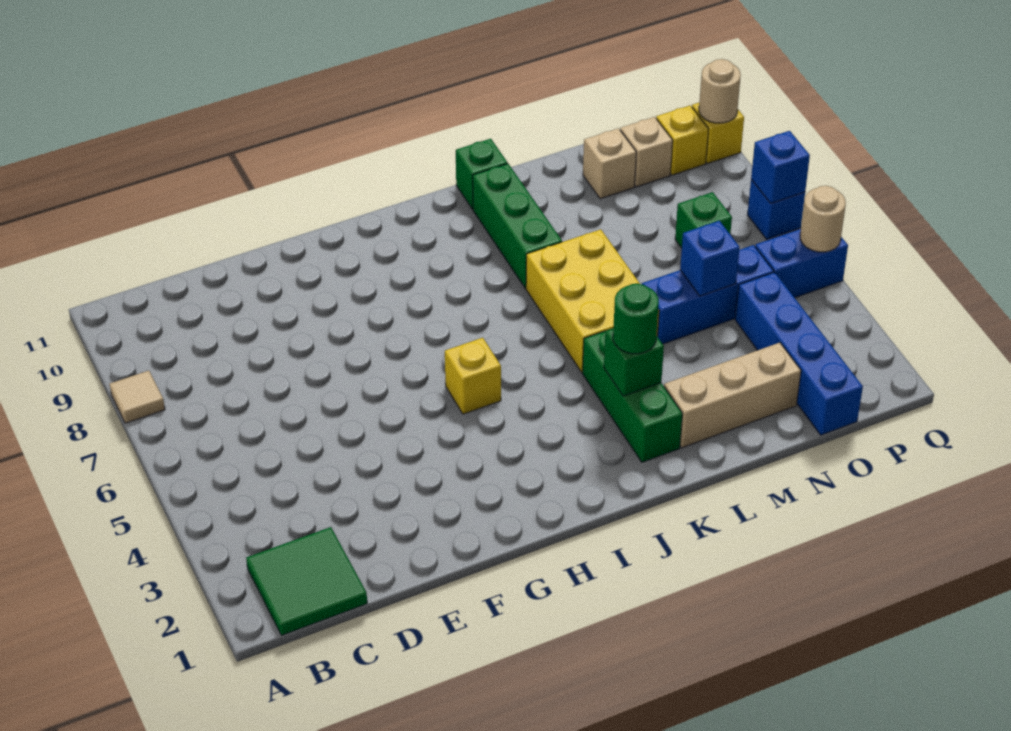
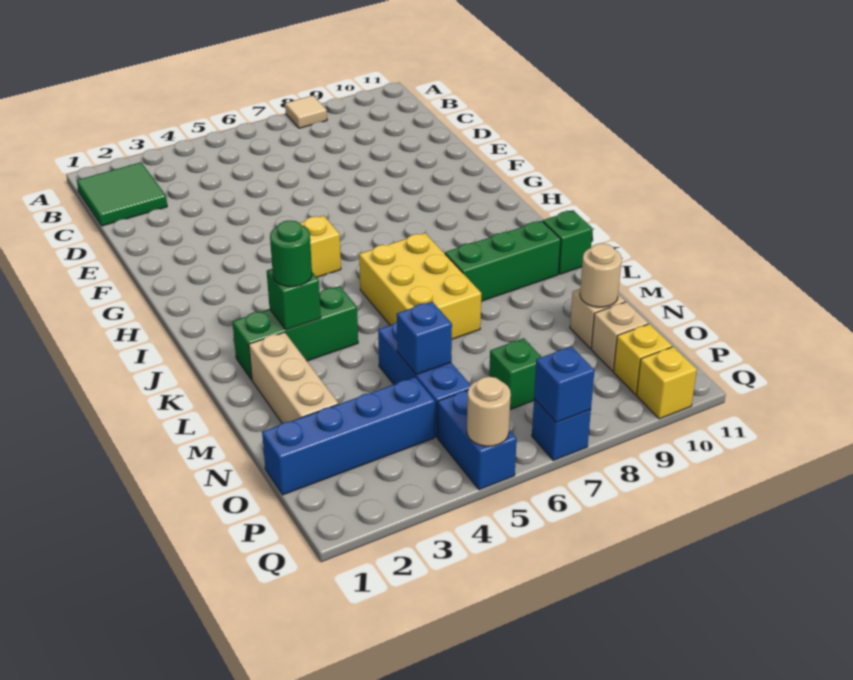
yellow brick K5:L7 level 1 -> yellow brick J6:L7 level 1
tan round brick Q10 level 2 -> tan round brick N10 level 2

